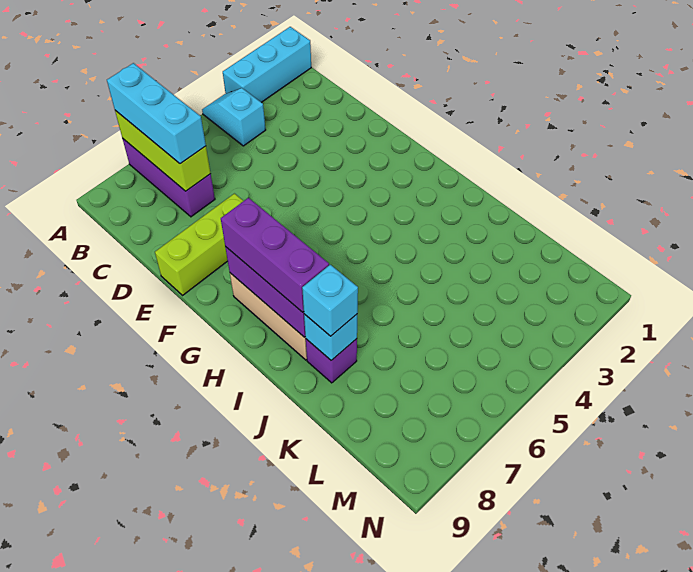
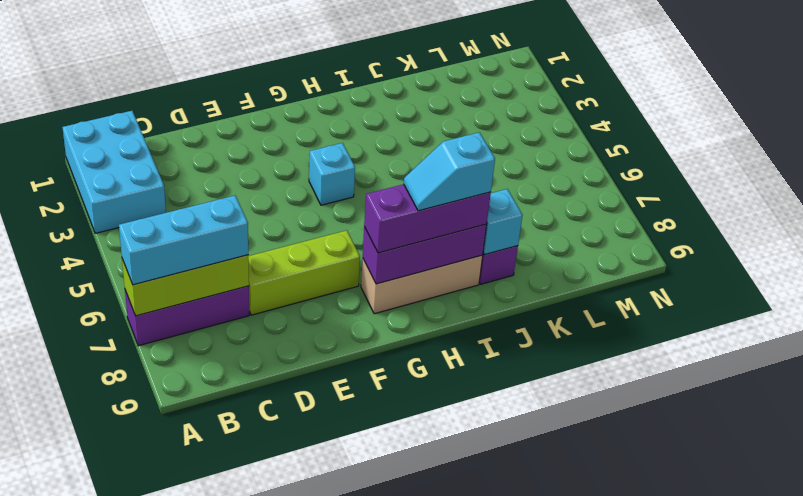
cyan brick A1:A3 level 1 -> cyan brick A1:B3 level 1
cyan slope A4:B4 level 1 top B -> cyan slope H8:I8 level 4 top I
lime brick E7:E9 level 1 -> lime brick D7:F7 level 1
cyan brick J8 level 3 -> cyan brick G4 level 1

